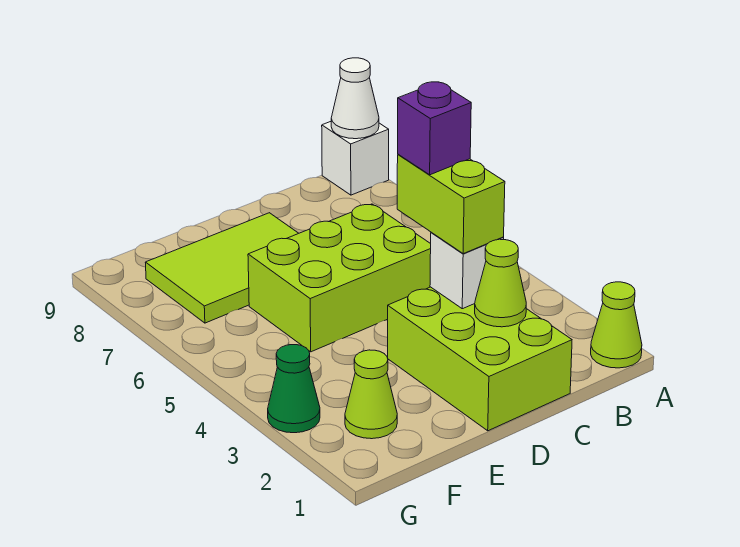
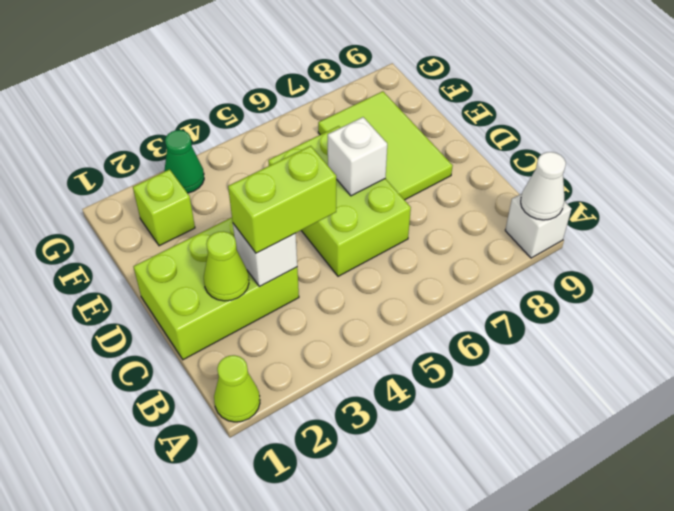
purple brick C4 level 4 -> none
none -> white brick D6 level 2
lime cone F2 level 1 -> lime brick F2 level 1

